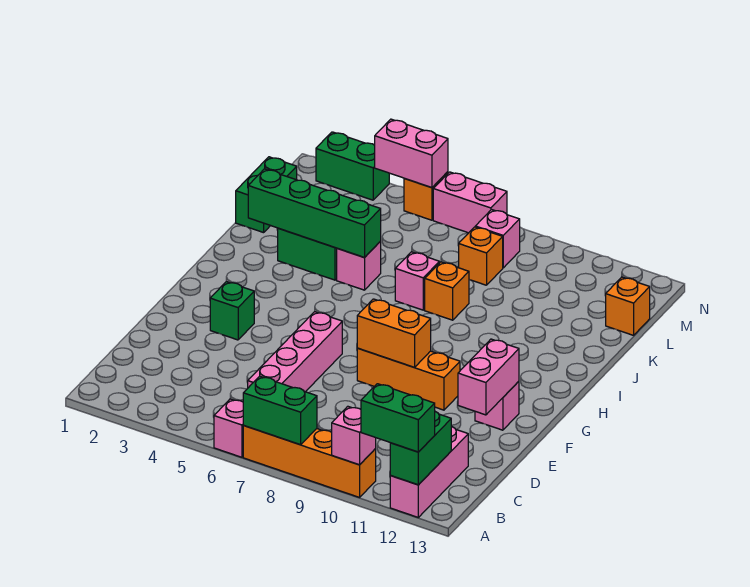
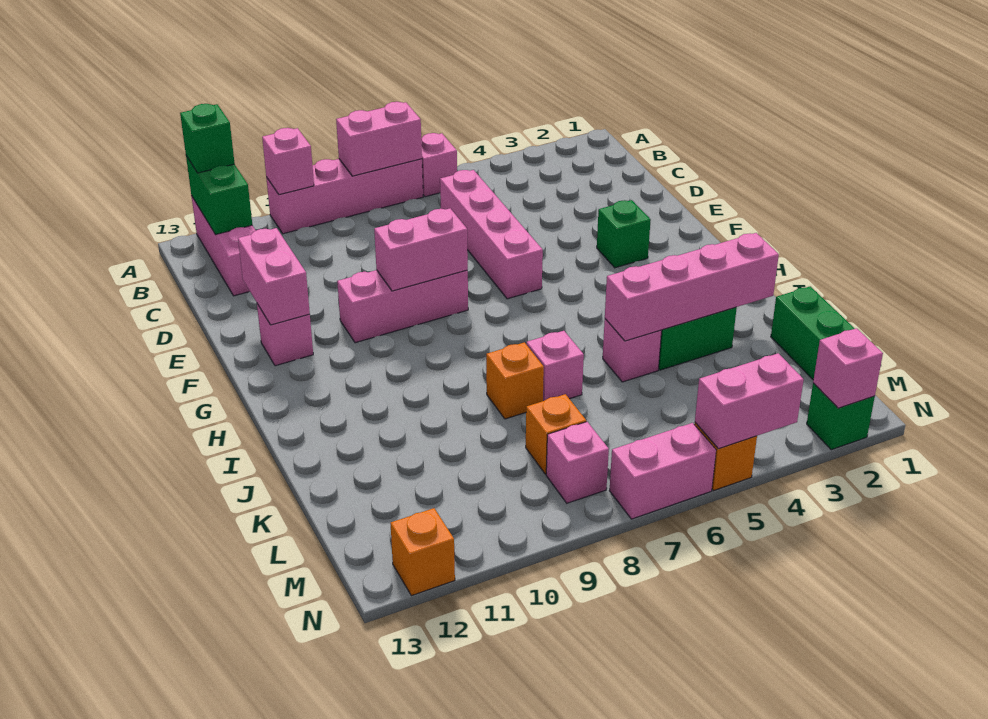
orange brick A7:A10 level 1 -> pink brick A7:A10 level 1
green brick A7:A8 level 2 -> pink brick A7:A8 level 2
green brick A11:A12 level 3 -> green brick A12 level 3
orange brick F8:F10 level 1 -> pink brick F8:F10 level 1
orange brick F8:F9 level 2 -> pink brick F8:F9 level 2
green brick J2:J5 level 2 -> pink brick J2:J5 level 2
orange brick L13 level 1 -> orange brick N12 level 1
green brick N2:N3 level 1 -> green brick N2 level 1
none -> pink brick N2 level 2

